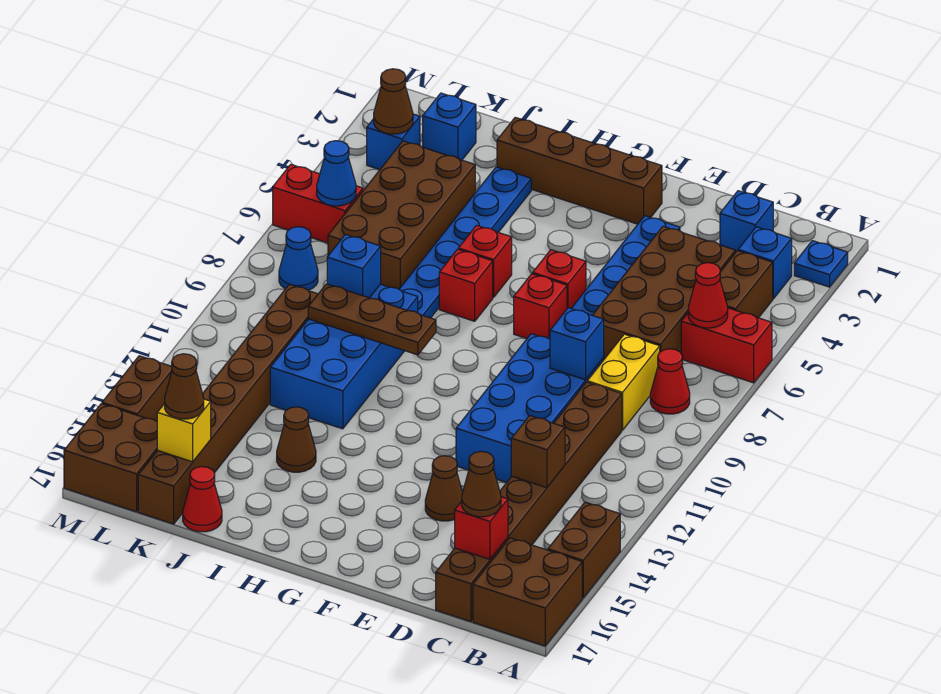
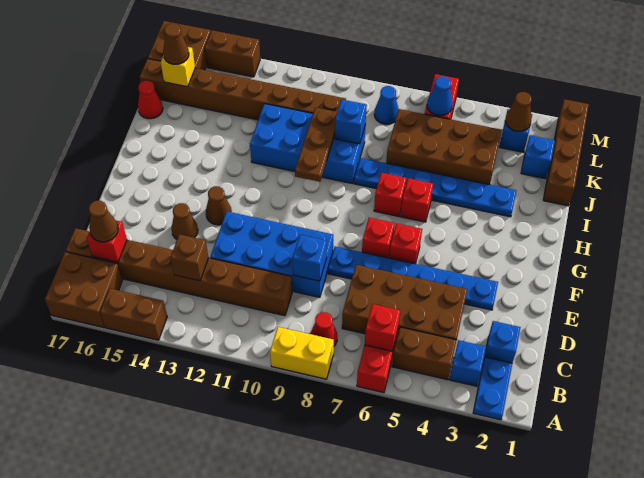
blue plate A2 level 1 -> blue plate A2:B2 level 1
red cone B6 level 2 -> red brick B6 level 2
yellow brick C8:C9 level 1 -> yellow brick A8:A9 level 1
brown brick F2:I2 level 1 -> brown brick J1:M1 level 1
brown cone I14 level 1 -> brown cone F13 level 1

